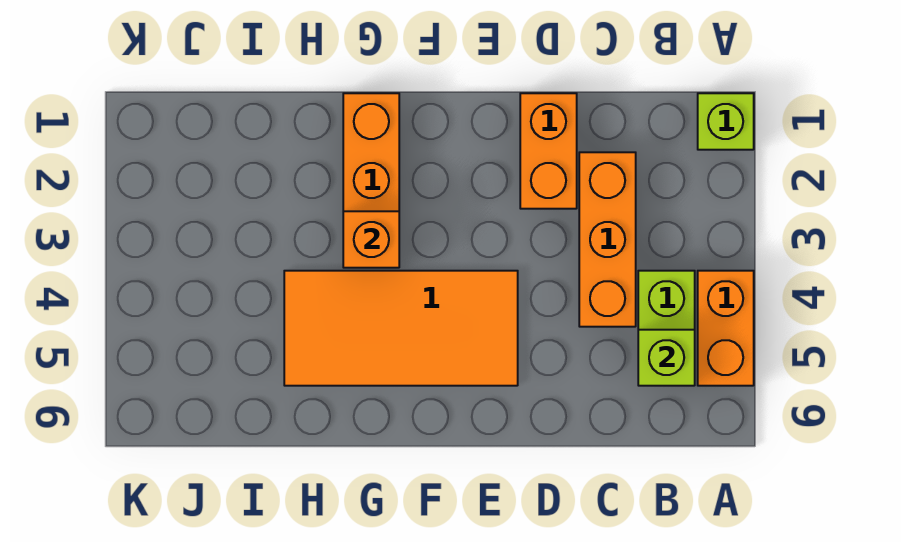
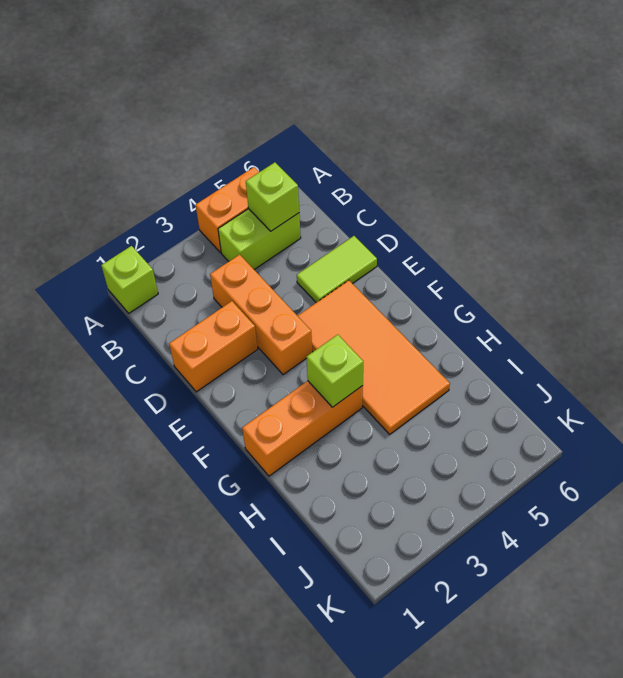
orange brick C2:C4 level 1 -> orange brick C3:E3 level 1
none -> lime tile D5:D6 level 1
orange brick G3 level 2 -> lime brick G3 level 2

